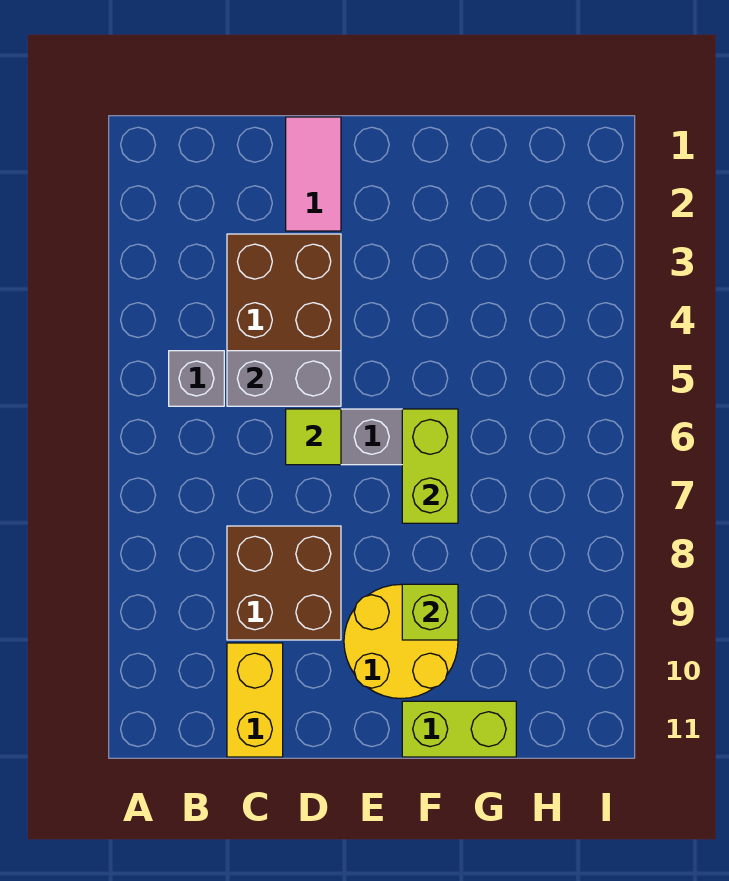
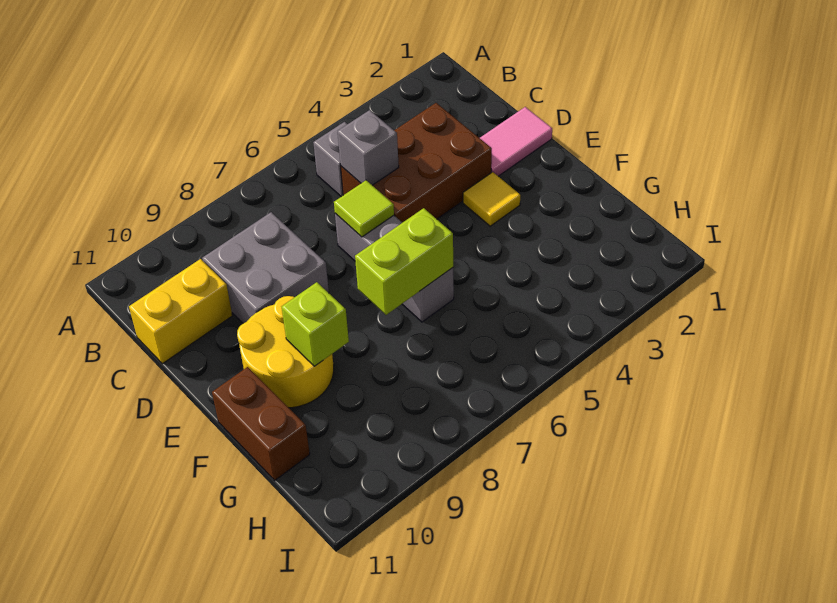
grey brick C5:D5 level 2 -> grey brick C5 level 2
brown brick C8:D9 level 1 -> grey brick C8:D9 level 1
none -> yellow tile E3 level 1
lime brick F11:G11 level 1 -> brown brick F11:G11 level 1

